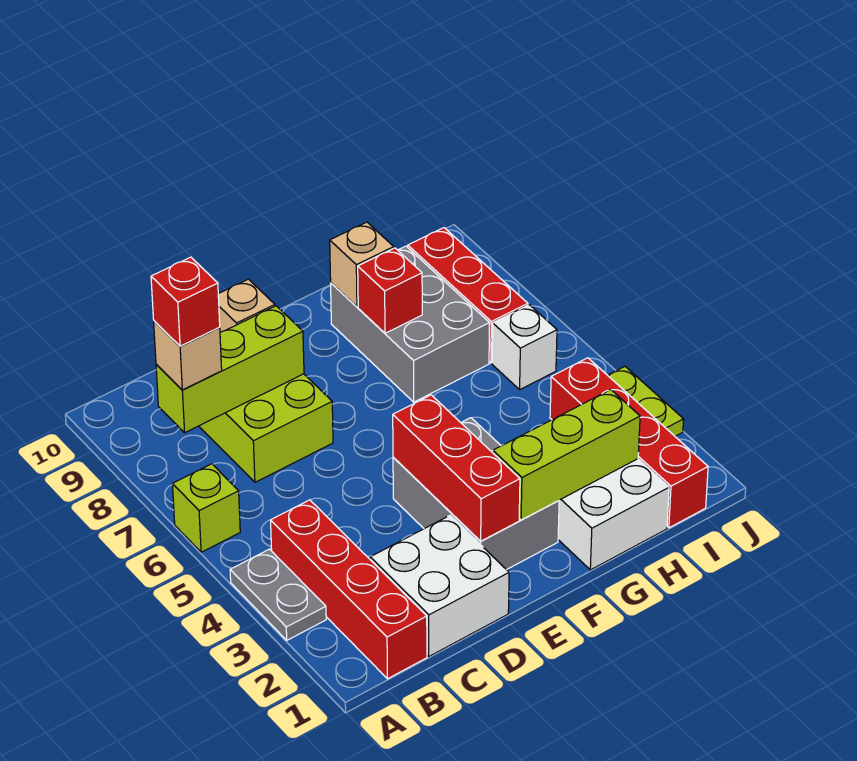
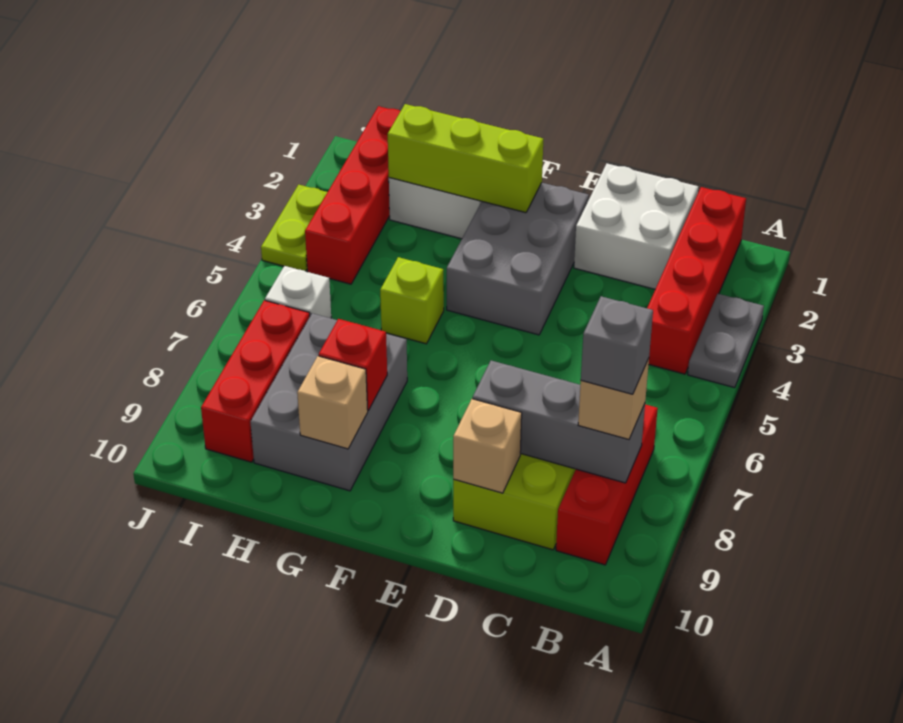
lime brick A6 level 1 -> lime brick G5 level 1
lime brick B8:D8 level 2 -> grey brick B8:D8 level 2
red brick B8 level 4 -> grey brick B8 level 4
red brick E2:E4 level 2 -> red brick B7:B9 level 1

